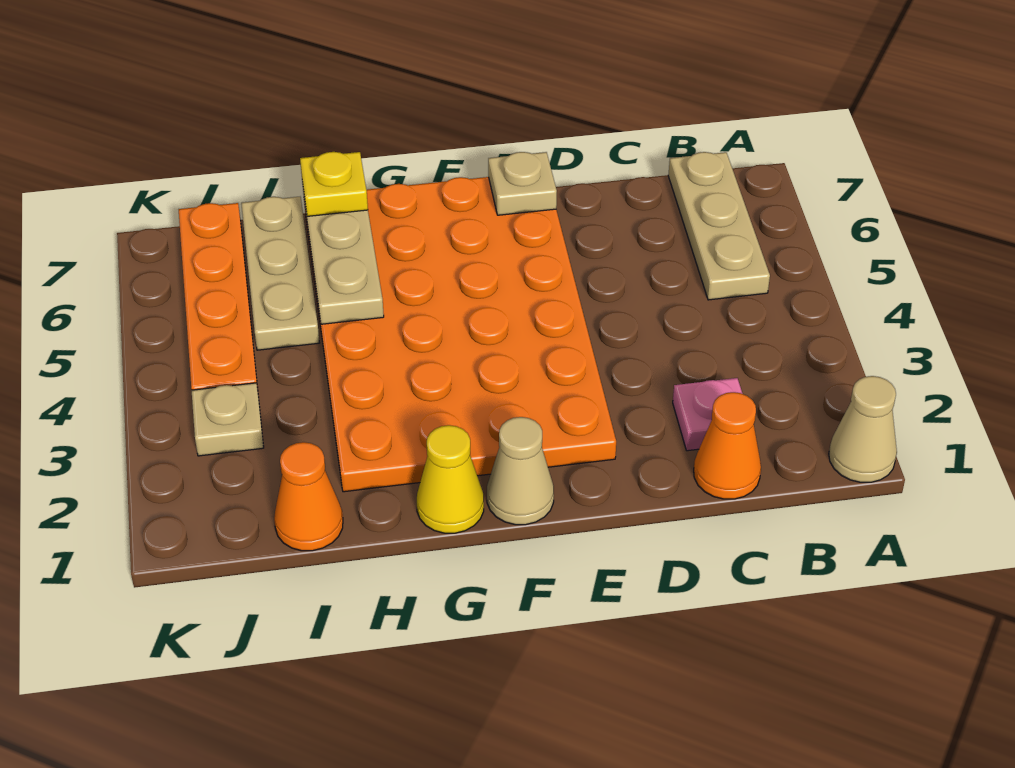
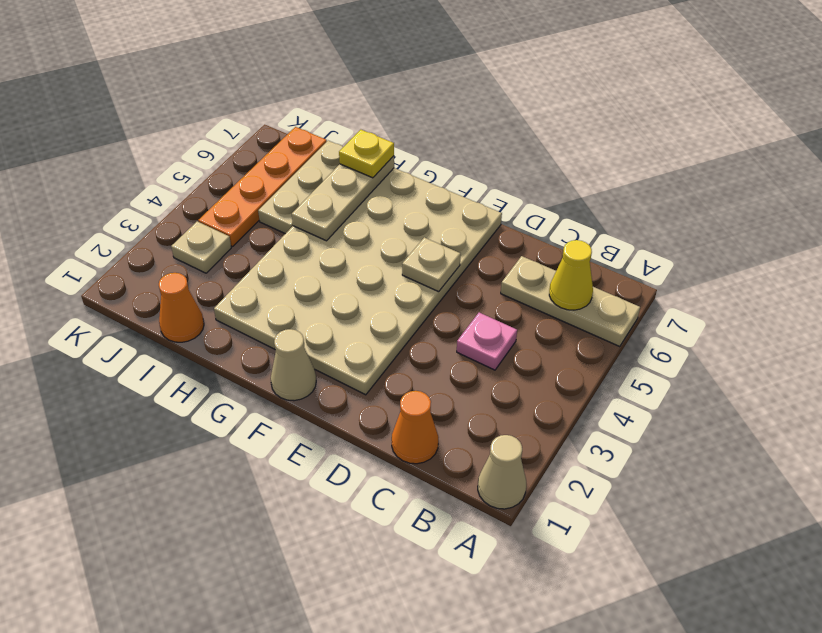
tan plate B5:B7 level 1 -> tan plate A6:C6 level 1
pink plate C2 level 1 -> pink plate C4 level 1
orange plate E2:H7 level 1 -> tan plate E2:H7 level 1
tan plate E7 level 2 -> tan plate E5 level 2
yellow cone G1 level 1 -> yellow cone B6 level 2

